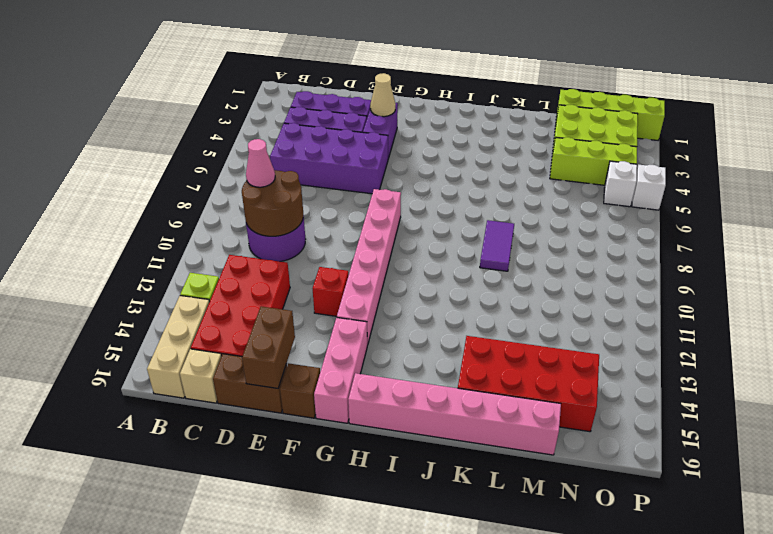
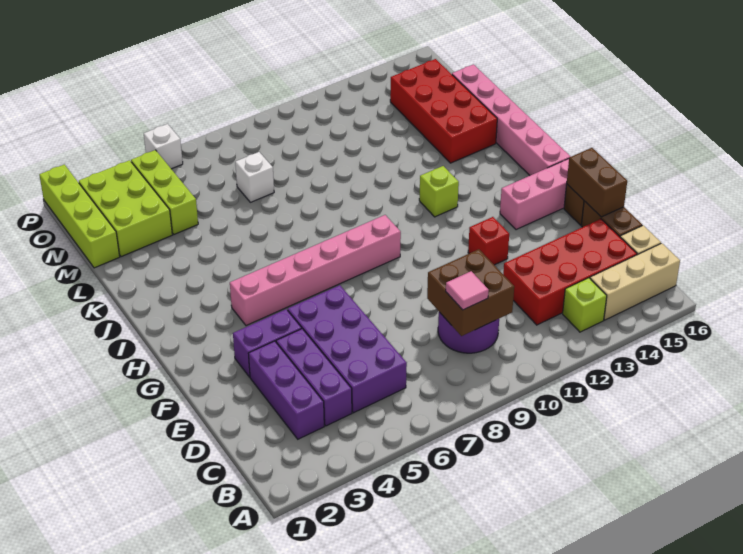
brown round brick C9:D10 level 2 -> brown brick C9:D10 level 2
pink cone C9 level 3 -> pink tile C9 level 3
brown brick E15:E16 level 2 -> brown brick E16:F16 level 2
tan cone F3 level 2 -> none
pink brick G8:G13 level 1 -> pink brick H4:H9 level 1
none -> lime brick I12 level 1
purple tile K8:K9 level 1 -> none
white brick O5 level 1 -> white brick M7 level 1

